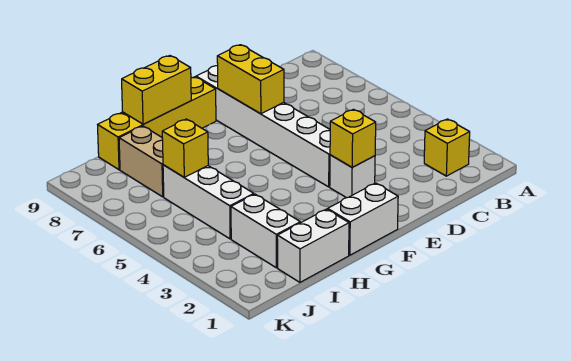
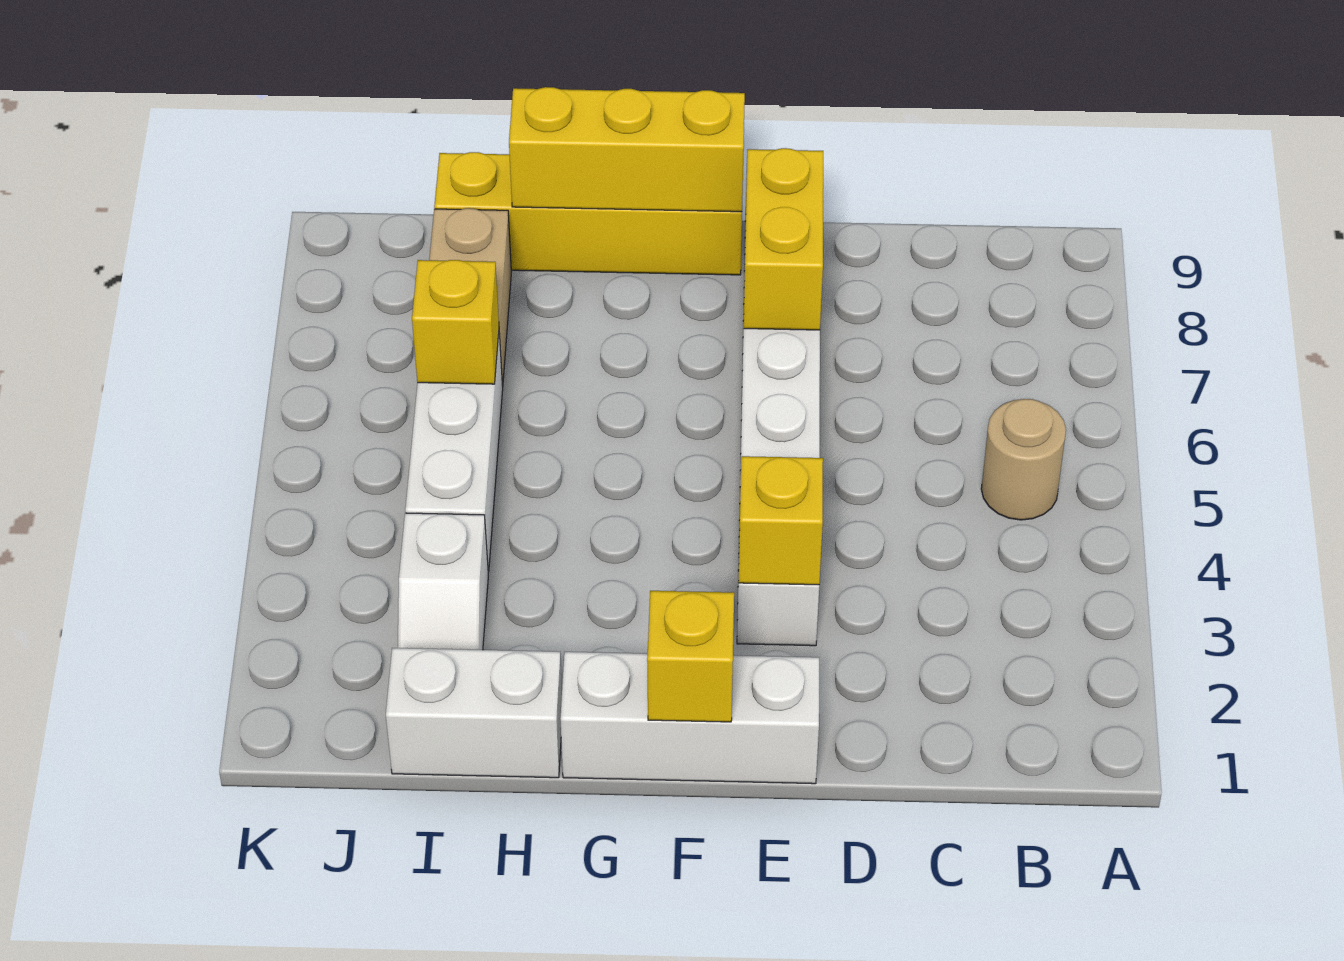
yellow brick B2 level 1 -> yellow brick F1 level 2
none -> tan round brick B5 level 1
white brick F1:G1 level 1 -> white brick E1:G1 level 1
yellow brick G9:H9 level 2 -> yellow brick F9:H9 level 2
white brick I2:I3 level 1 -> white slope I2:I3 level 1 top 3

